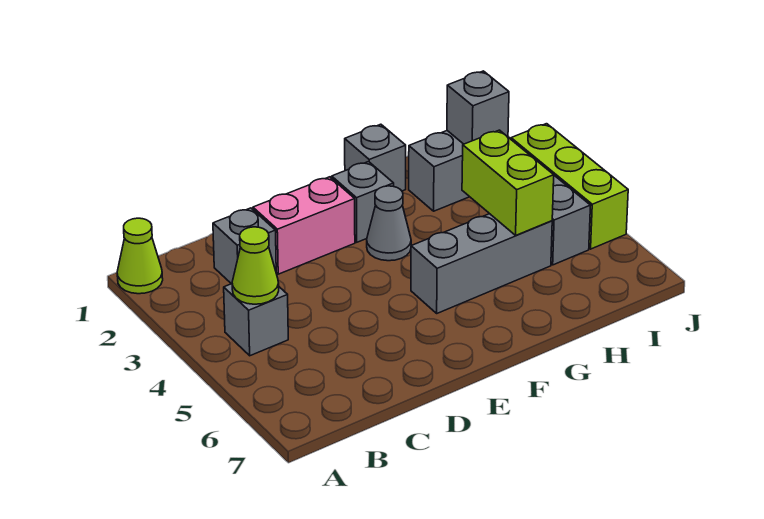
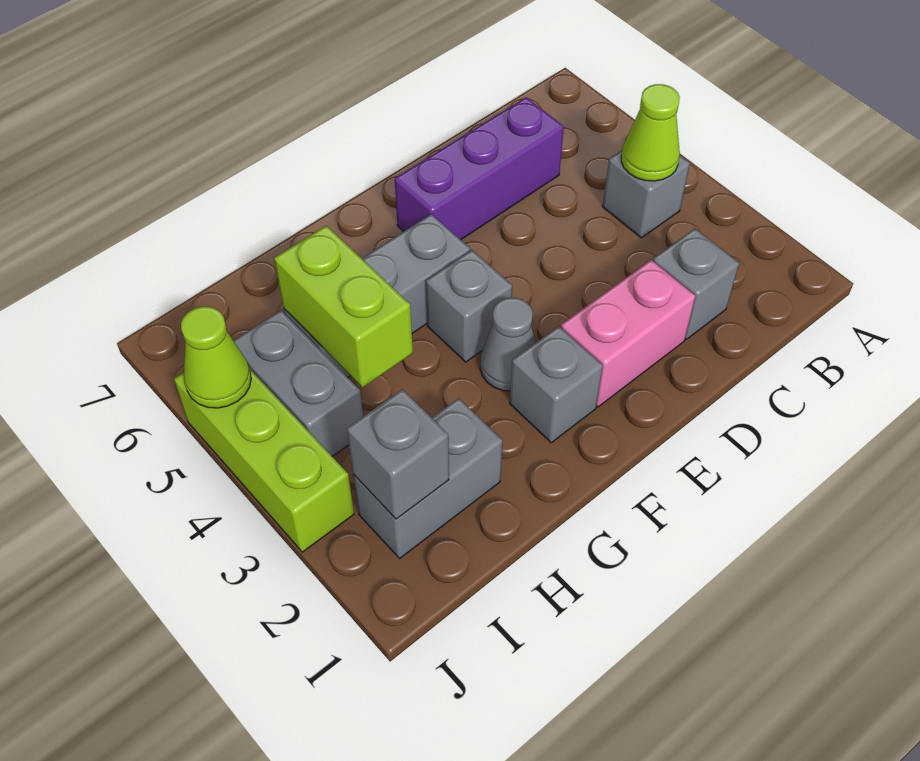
lime cone A1 level 1 -> lime cone J5 level 2
none -> purple brick C6:E6 level 1
grey brick G1 level 1 -> grey brick F4 level 1

